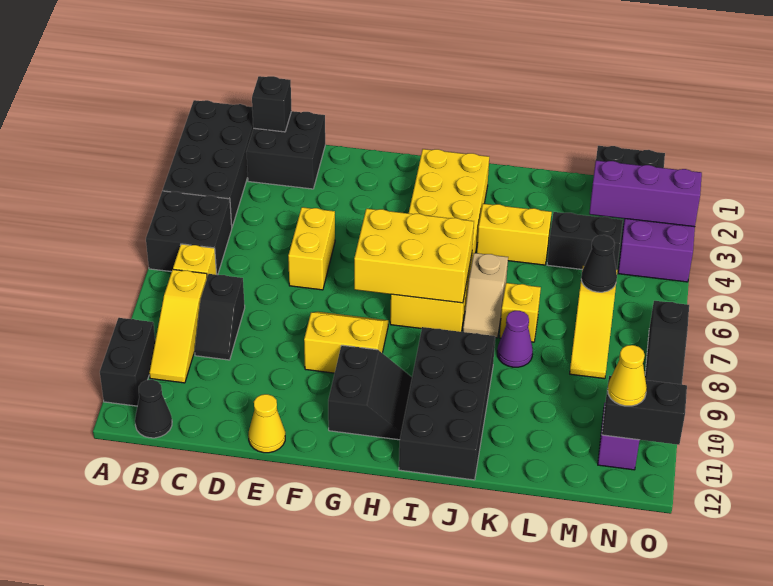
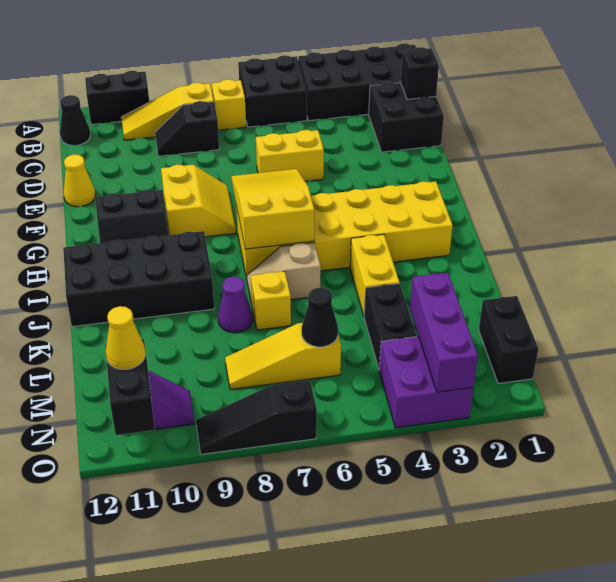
yellow brick G6:I7 level 2 -> yellow slope G6:I7 level 2 top I

